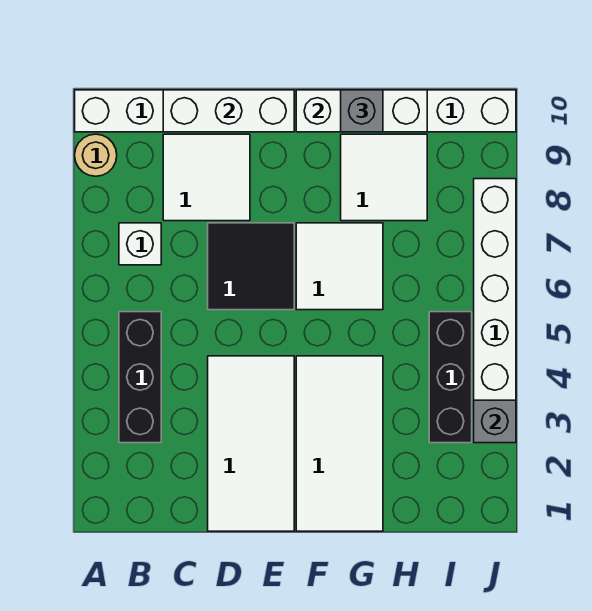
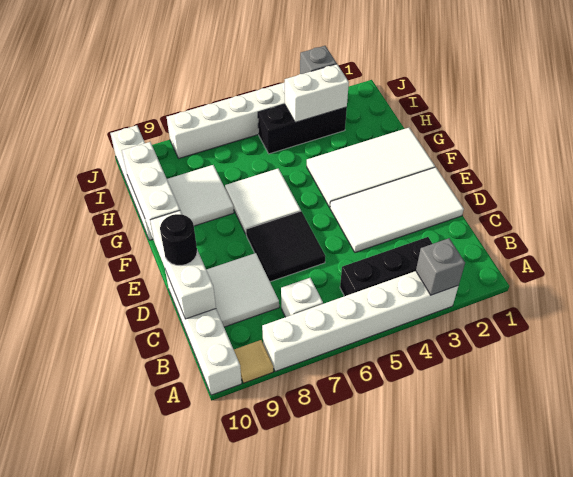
none -> white brick A3:A8 level 1
tan round brick A9 level 1 -> tan tile A9 level 1
none -> black round brick D10 level 3
grey brick G10 level 3 -> grey brick A3 level 2
none -> white brick I3:I4 level 2

